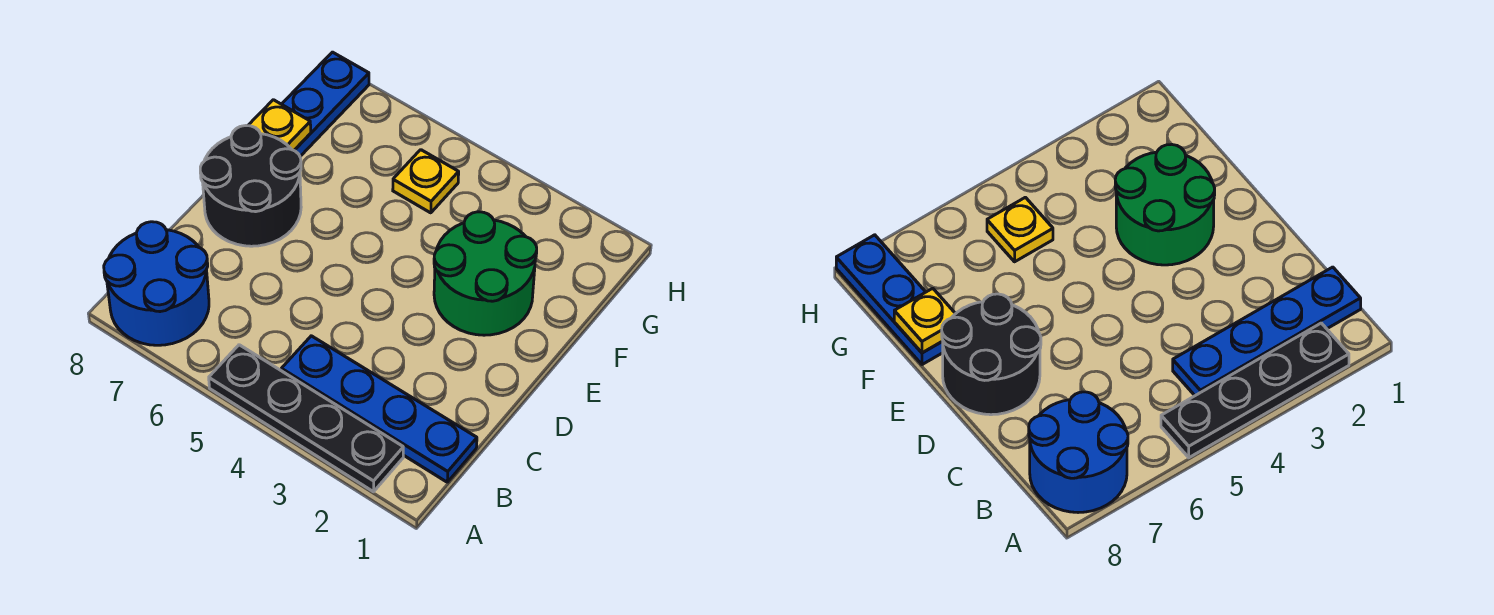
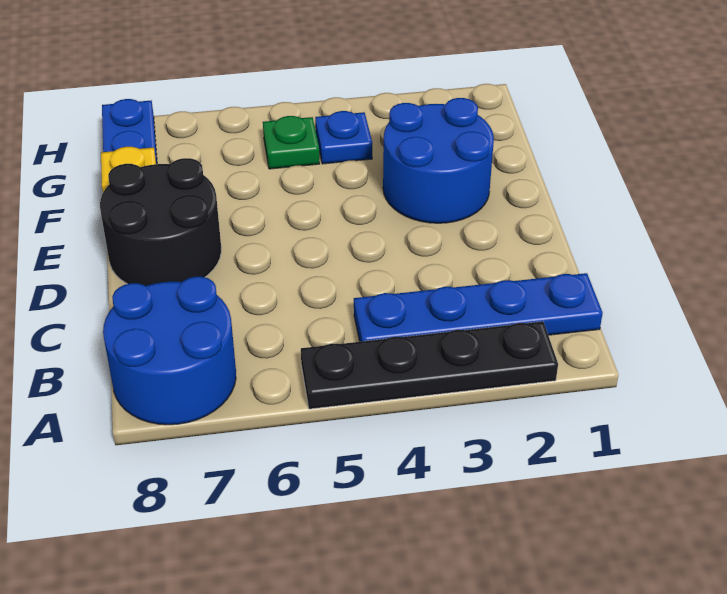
green round brick E2:F3 level 1 -> blue round brick E2:F3 level 1
none -> blue plate G4 level 1
yellow plate G5 level 1 -> green plate G5 level 1

